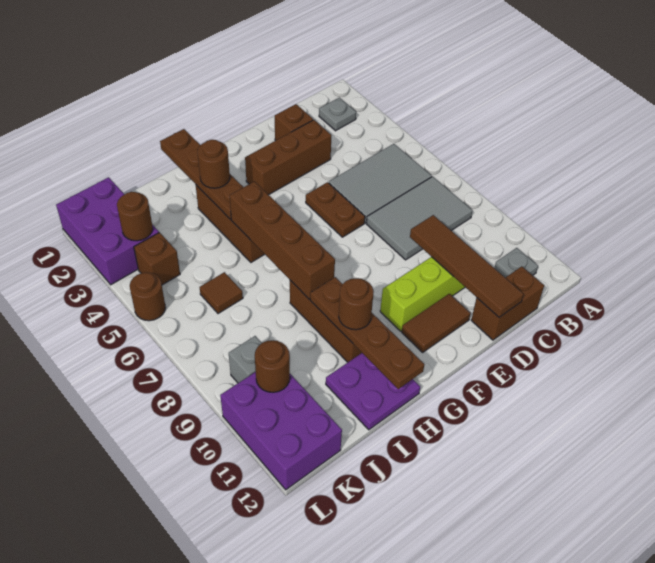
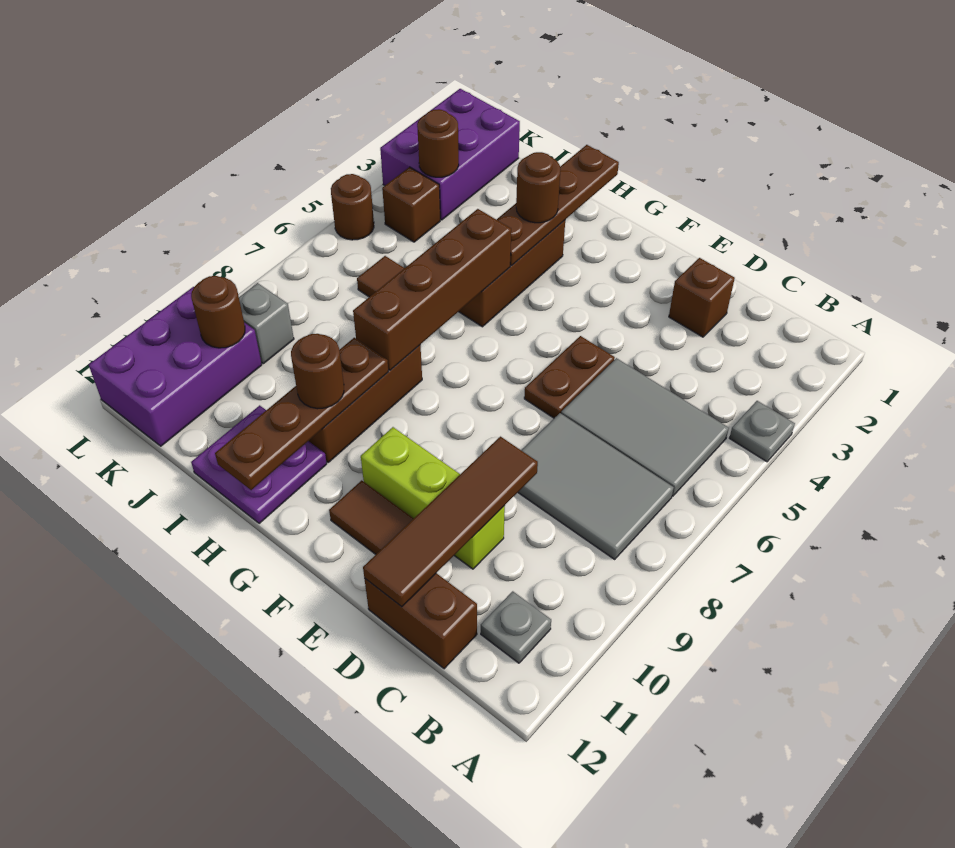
grey plate B2 level 1 -> grey plate A4 level 1
brown brick D3:F3 level 1 -> none

